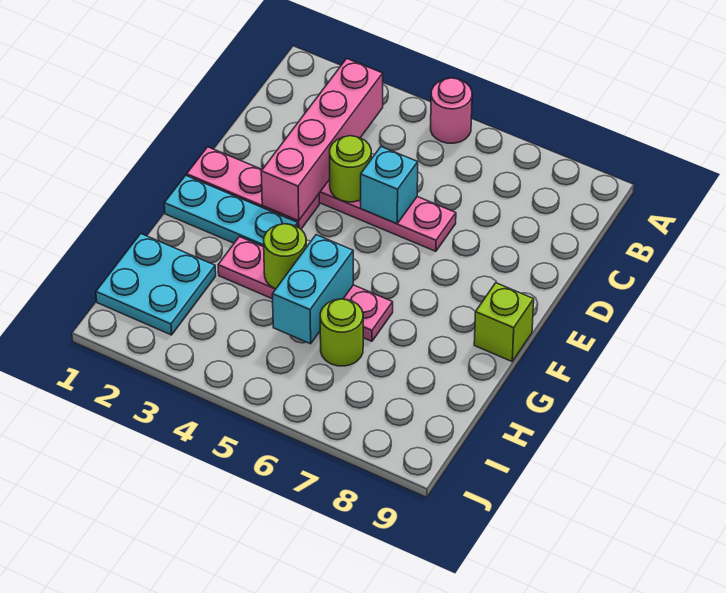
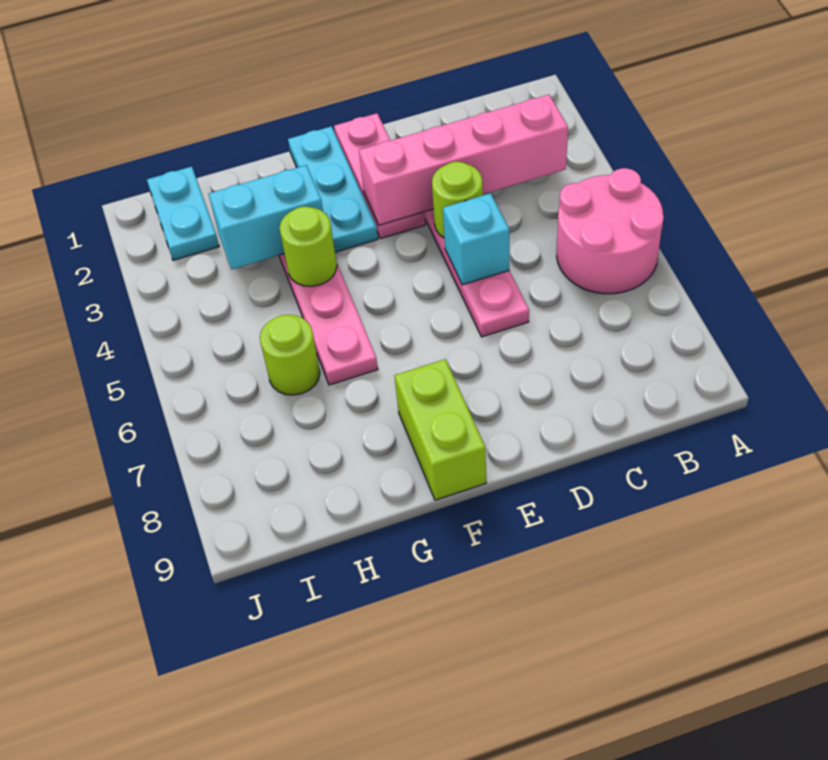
pink round brick A5 level 1 -> pink round brick A5:B6 level 1
lime brick F9 level 1 -> lime brick F8:F9 level 1
cyan brick G5:H5 level 2 -> cyan brick G3:H3 level 2
cyan plate H1:I2 level 1 -> cyan plate I1:I2 level 1

